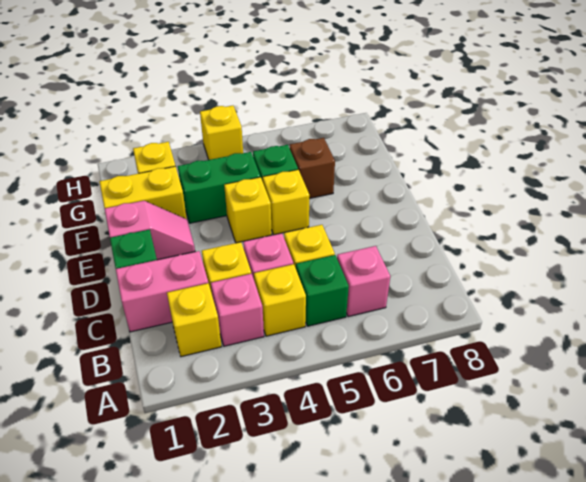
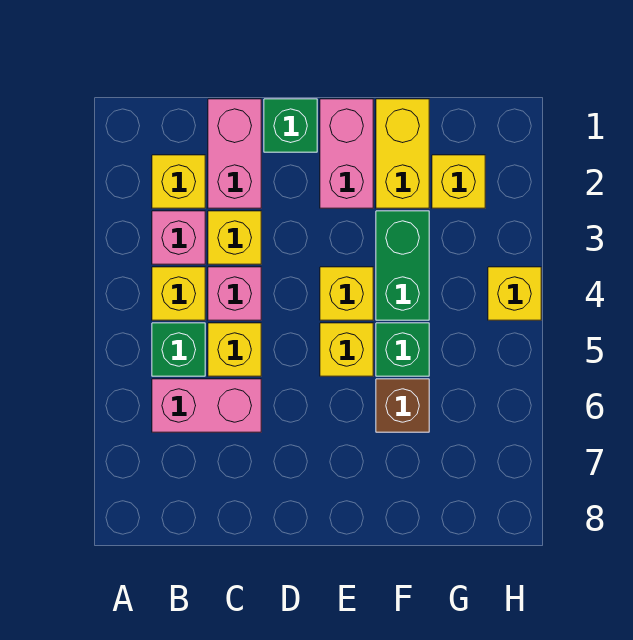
pink brick B6 level 1 -> pink brick B6:C6 level 1
pink slope E1:E2 level 1 top 1 -> pink brick E1:E2 level 1

